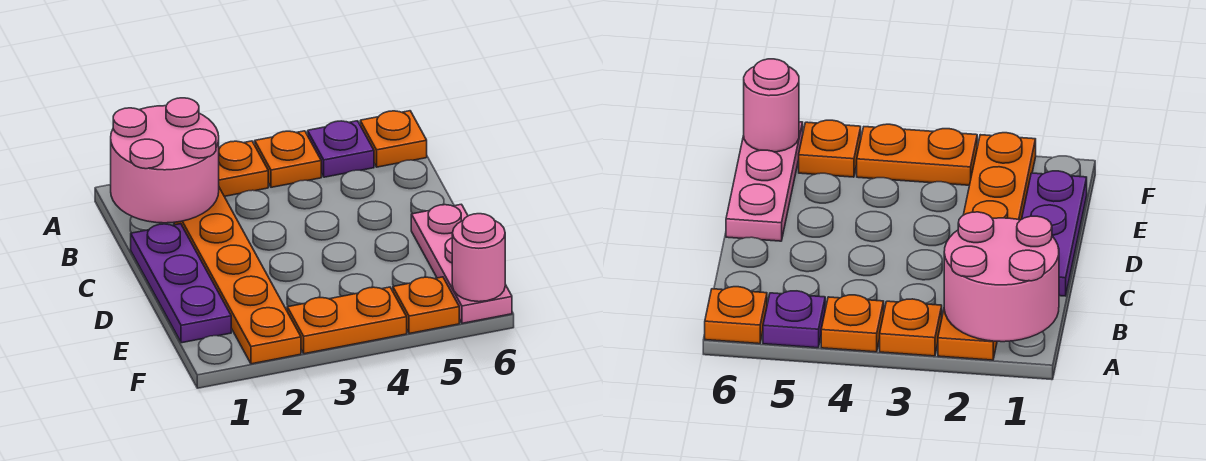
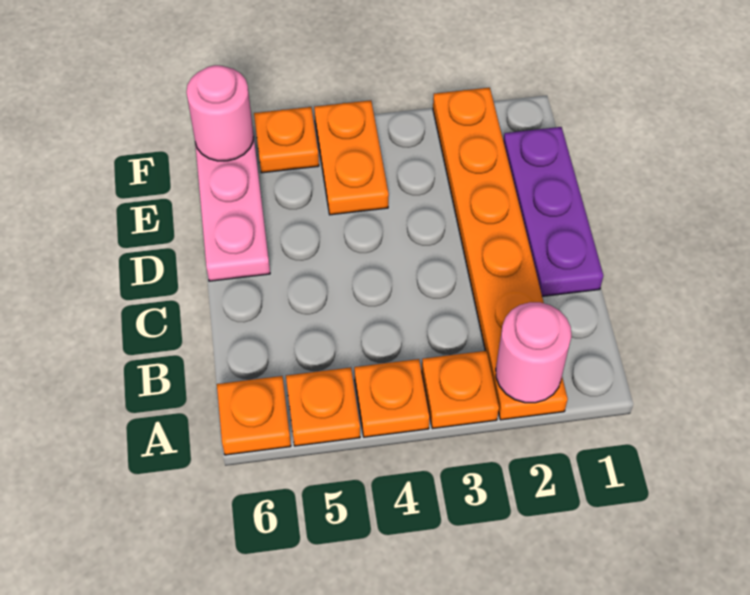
pink round brick A1:B2 level 2 -> pink round brick A2 level 2
purple plate A5 level 1 -> orange plate A5 level 1
orange plate F3:F4 level 1 -> orange plate E4:F4 level 1

